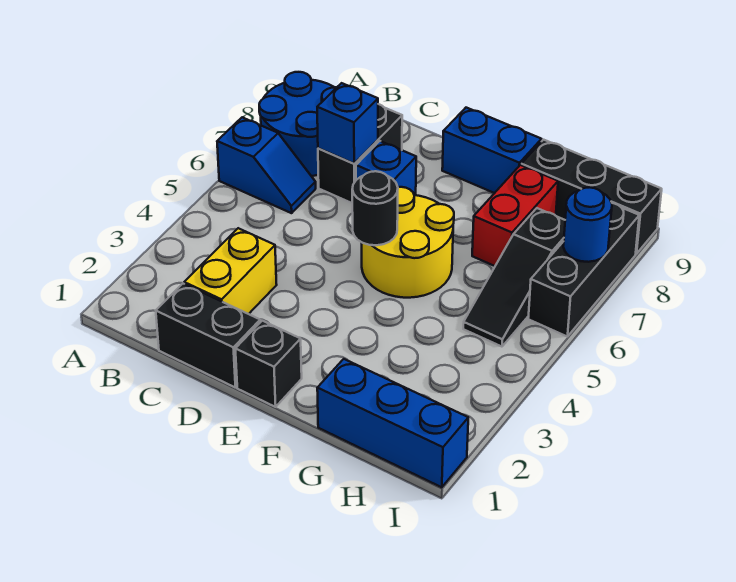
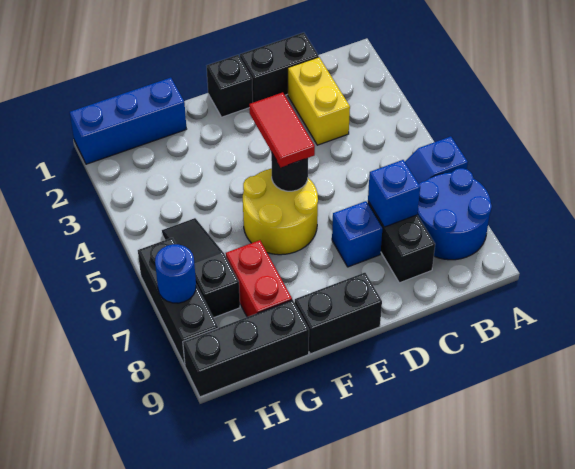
none -> red tile E4:E5 level 3
blue brick E9:F9 level 1 -> black brick E9:F9 level 1

